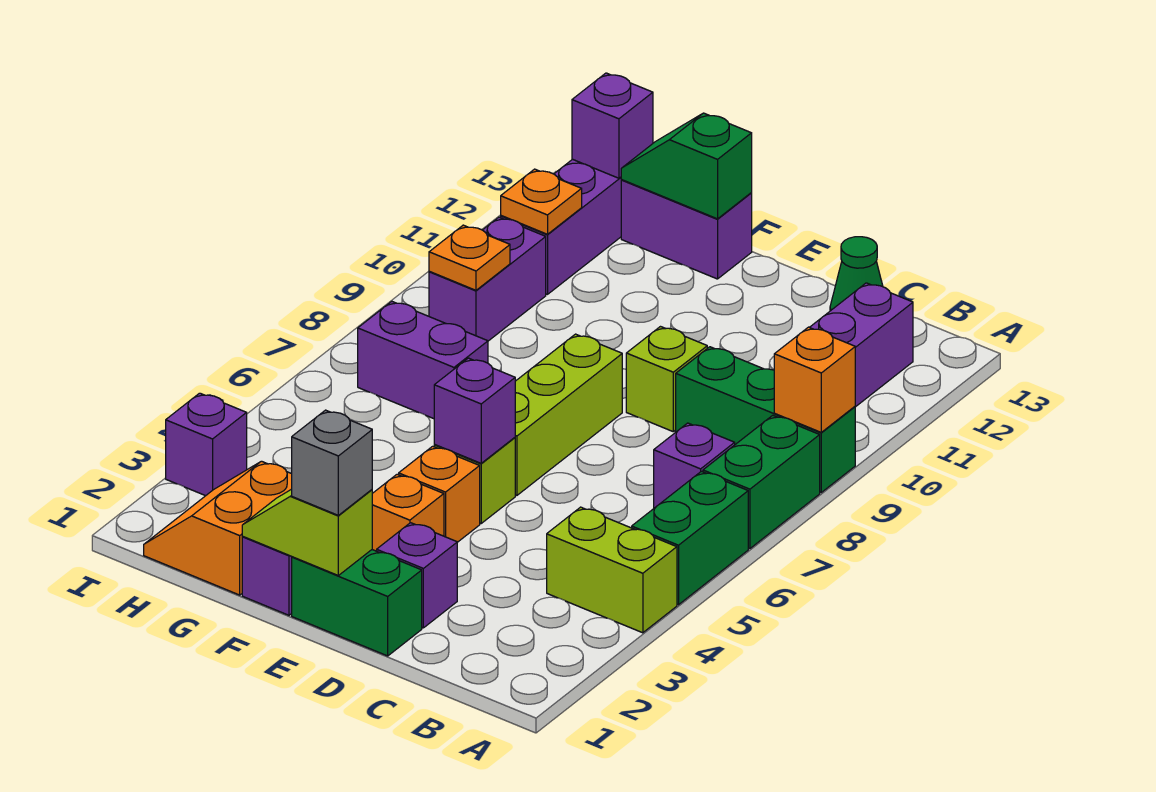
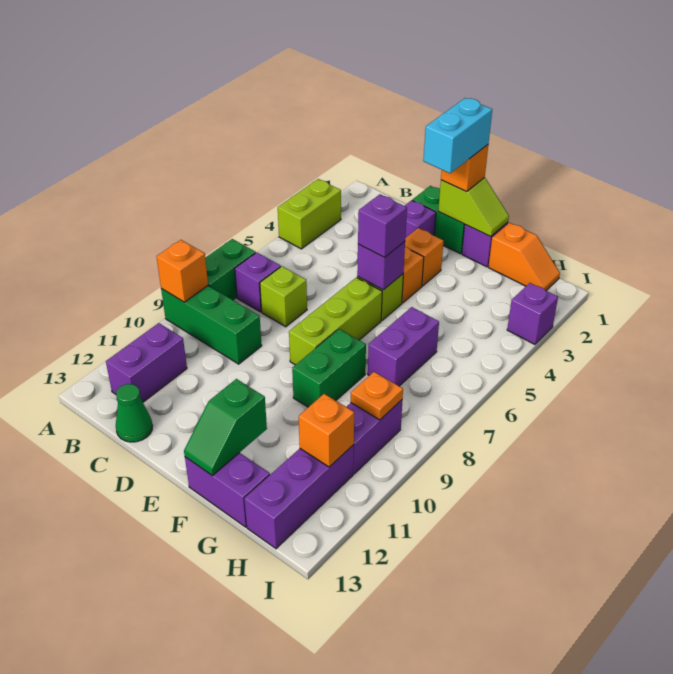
lime brick A4:B4 level 1 -> lime brick A3:A4 level 1
green brick A5:A6 level 1 -> green brick F8:F9 level 1
lime brick D9 level 1 -> lime brick C7 level 1
grey brick E1 level 3 -> orange brick E1 level 3
none -> cyan brick E1:E2 level 4
green slope F13:G13 level 2 top F -> green slope F12:F13 level 2 top 12
orange slope G1:H2 level 1 top G -> orange slope G1:H1 level 1 top G
purple brick G7:H7 level 1 -> purple brick G6:G7 level 1
orange plate H11 level 2 -> orange brick H11 level 2
purple brick H13 level 2 -> purple brick E5 level 3

